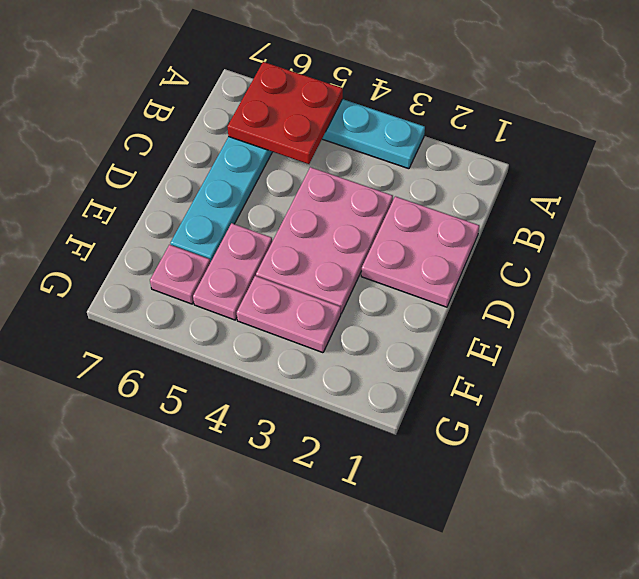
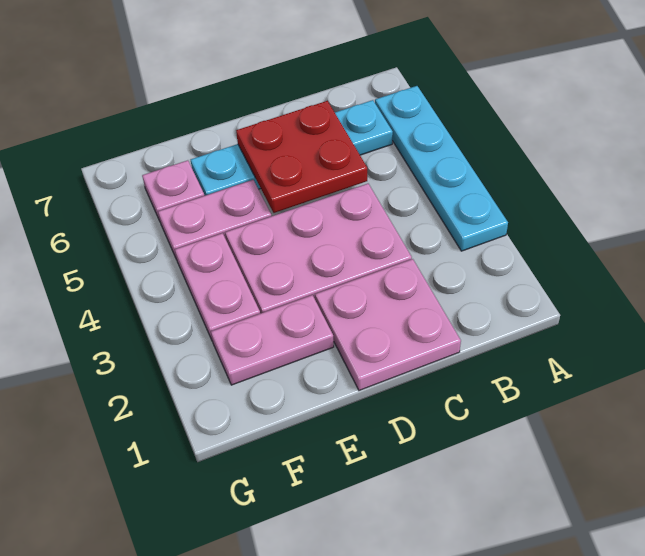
red plate A5:B6 level 2 -> red plate C5:D6 level 2
none -> pink plate E2:F2 level 1

